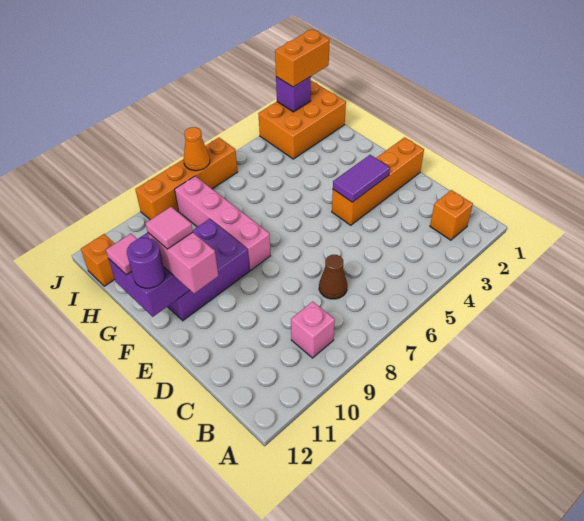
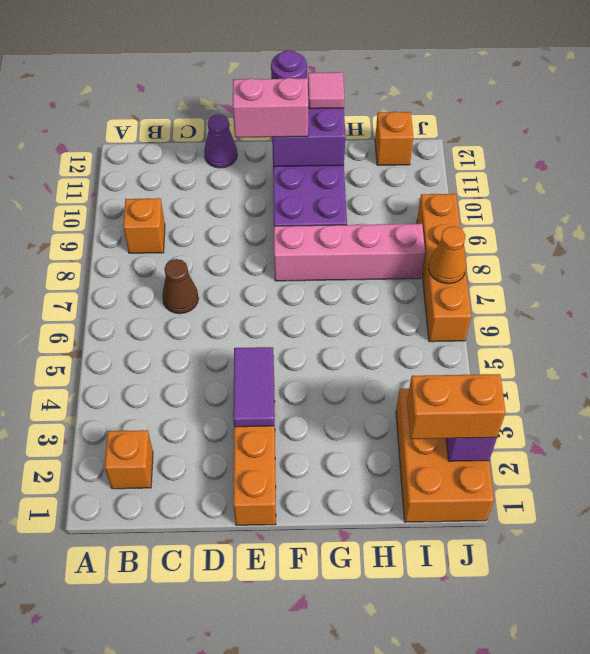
pink brick B9 level 1 -> orange brick B9 level 1
none -> purple cone D12 level 1
pink tile F11 level 4 -> none
orange brick J1:J2 level 3 -> orange brick I2:J2 level 3

